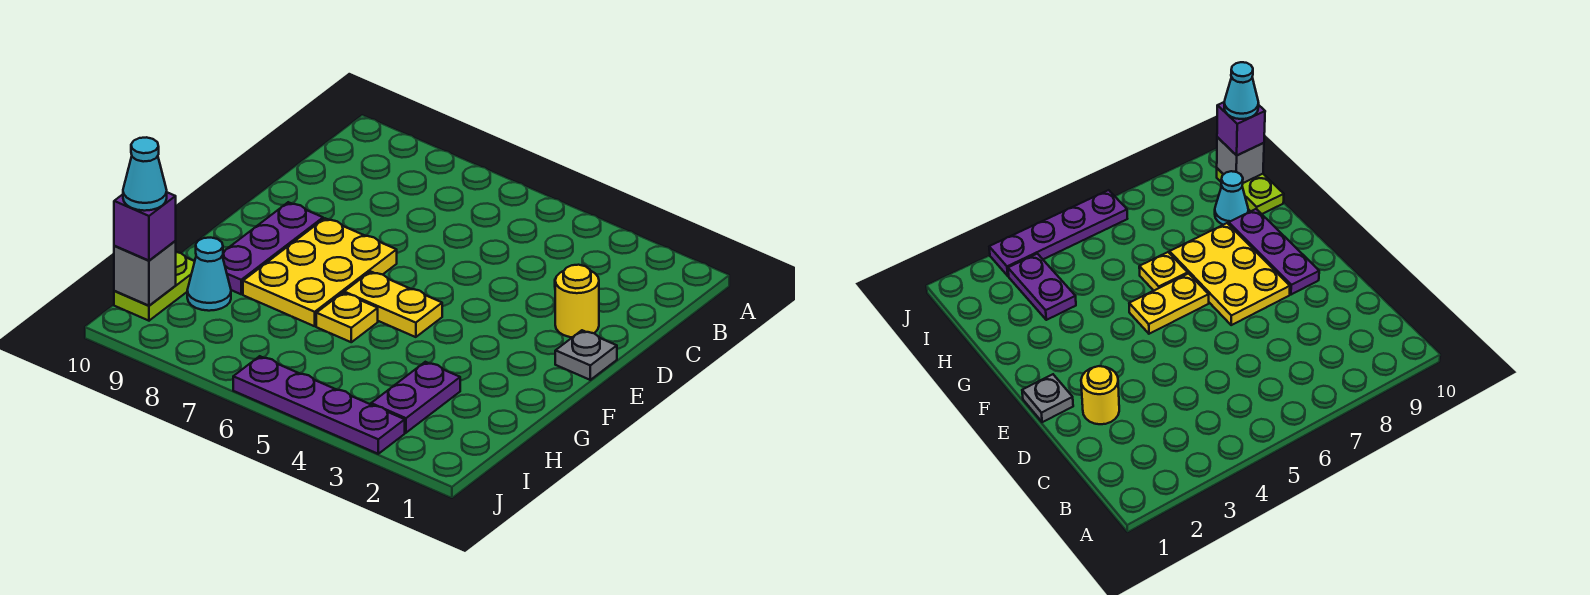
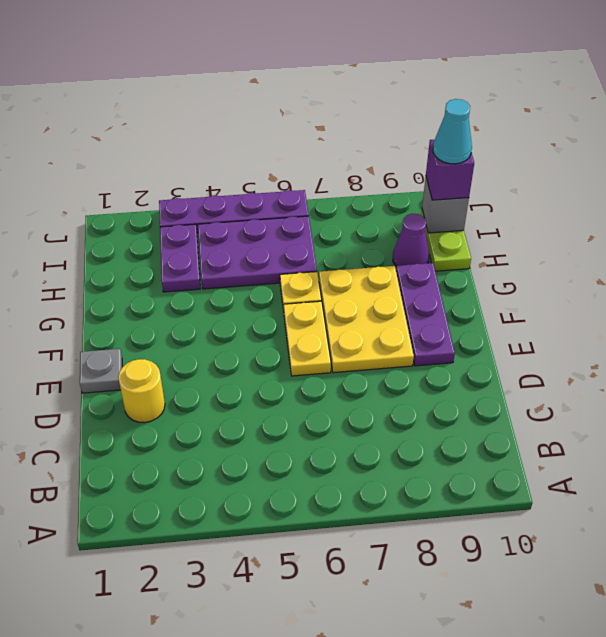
yellow plate F5:F6 level 1 -> yellow plate E6:F6 level 1
none -> purple plate H4:I6 level 1
cyan cone H9 level 1 -> purple cone H9 level 1

